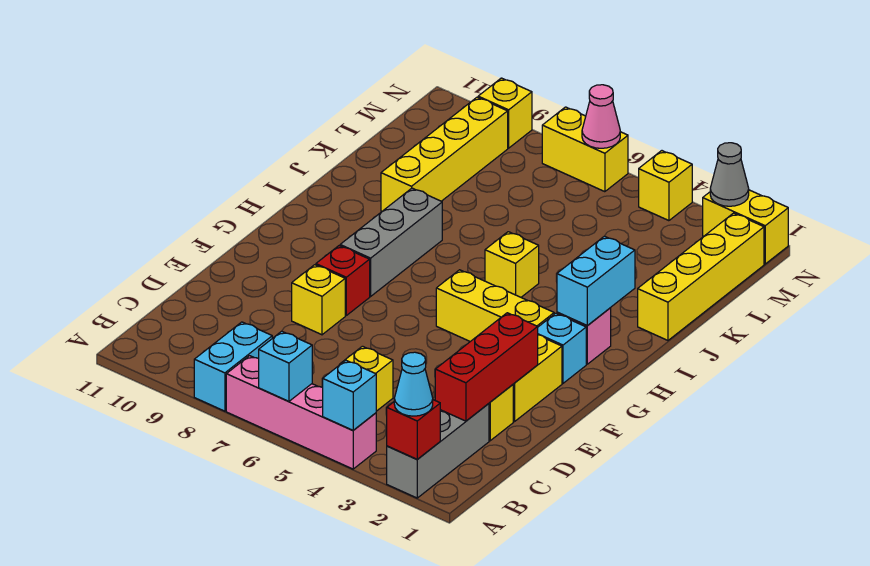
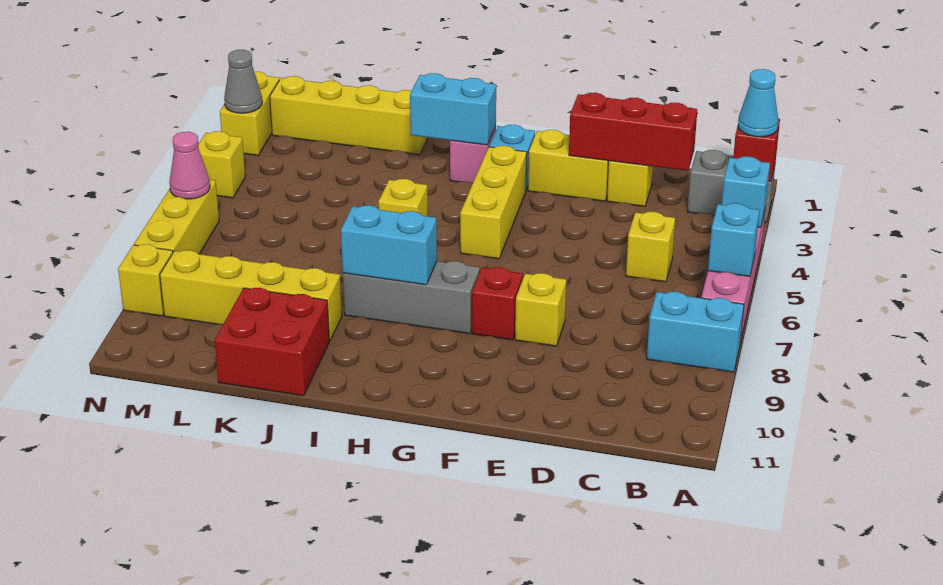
grey brick A2:C2 level 1 -> grey brick A2:B2 level 1
none -> cyan brick H8:I8 level 2
none -> red brick J10:K11 level 1
yellow brick N6:N7 level 1 -> yellow brick N6:N8 level 1

